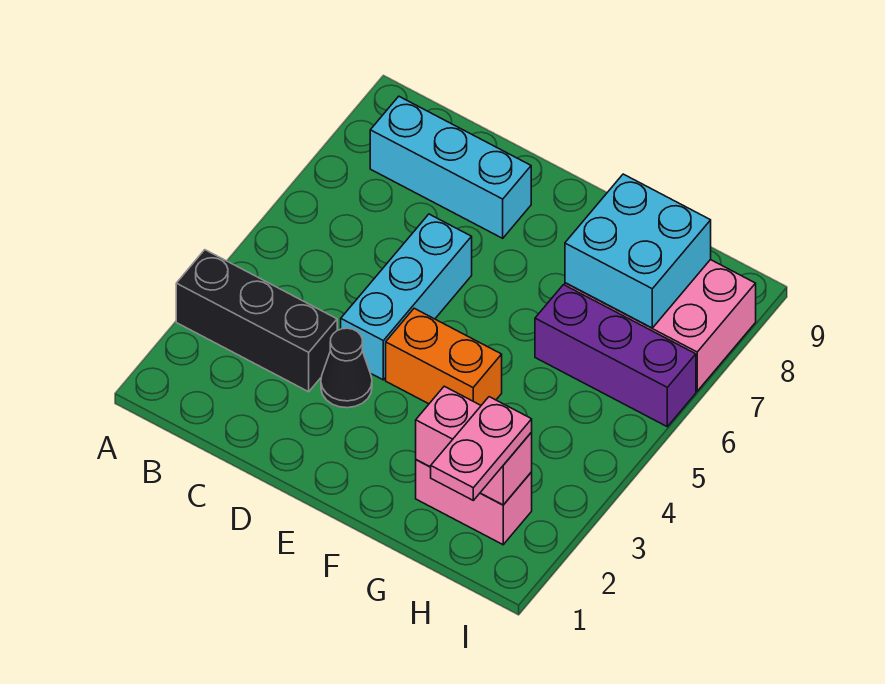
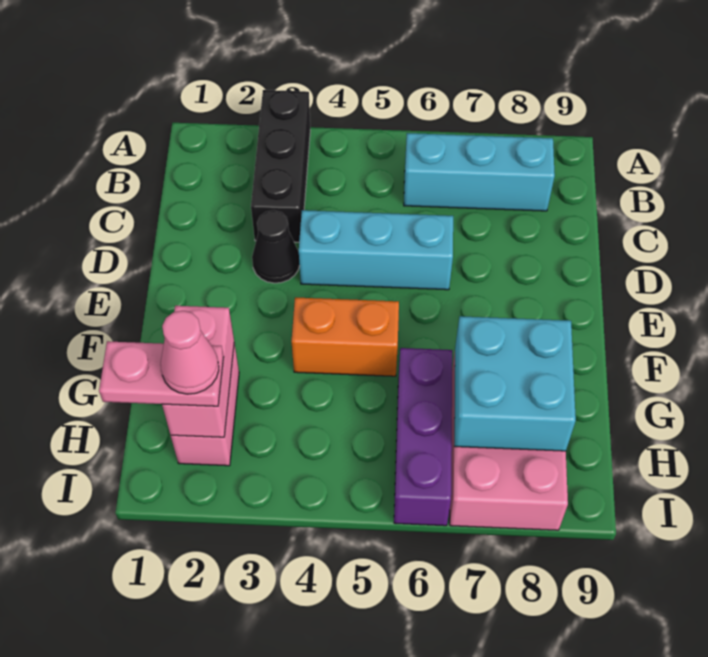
cyan brick B8:D8 level 1 -> cyan brick B6:B8 level 1
orange brick E4:F4 level 1 -> orange brick F4:F5 level 1
none -> pink cone H2 level 4

